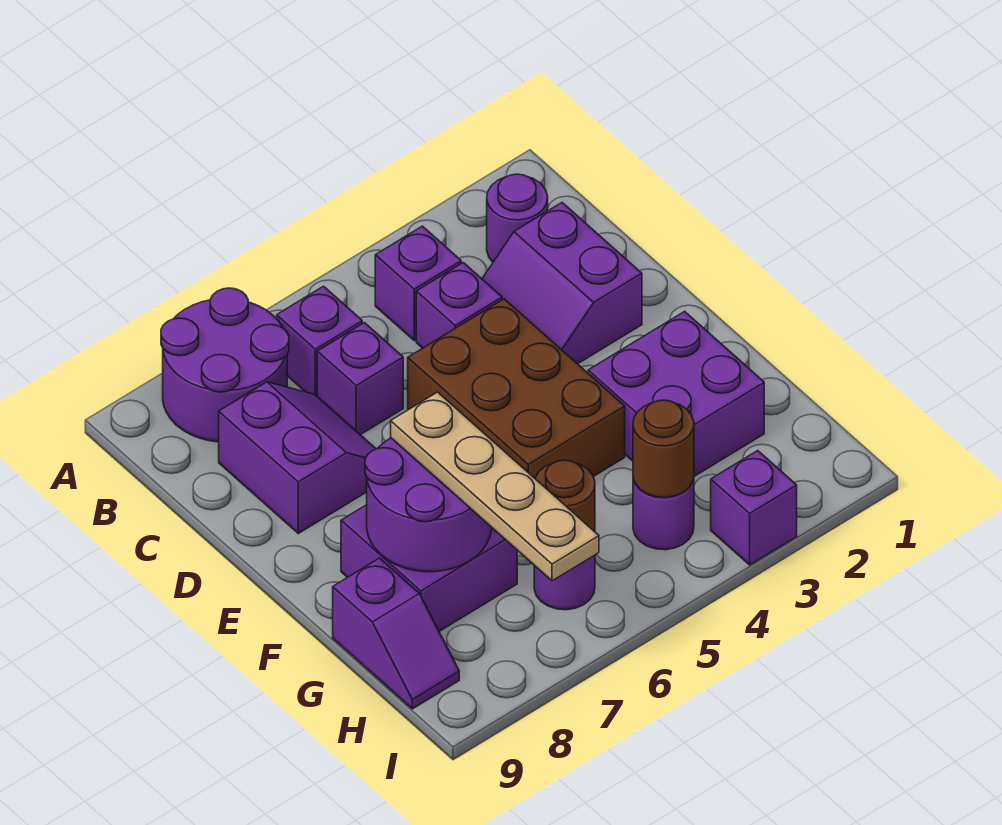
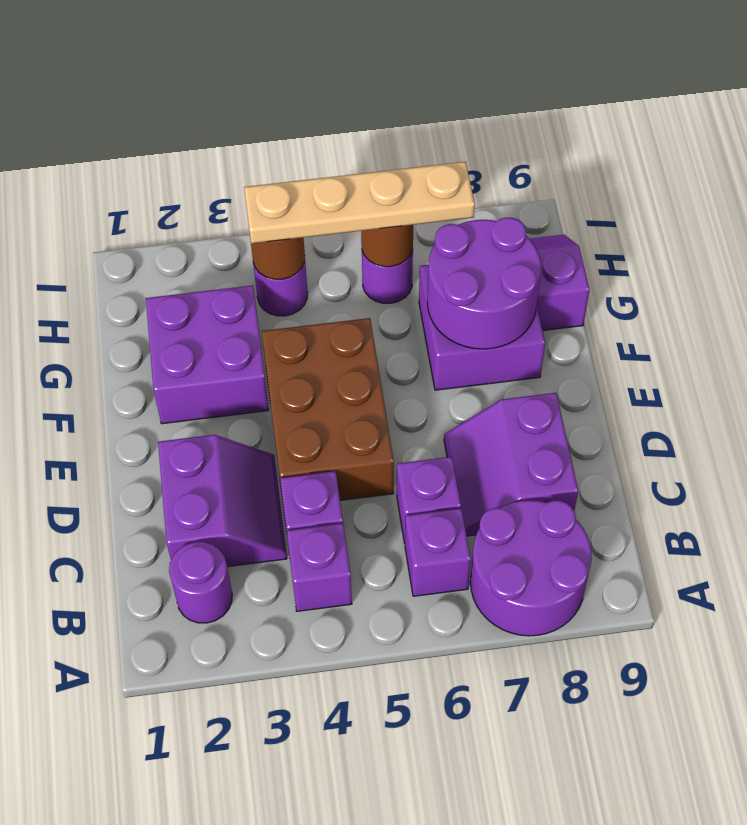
tan plate F7:I7 level 3 -> tan plate H4:H7 level 3
purple brick I3 level 1 -> none

